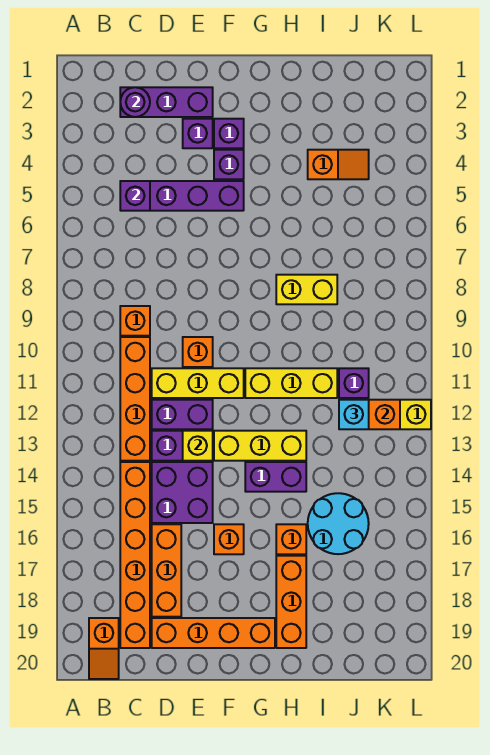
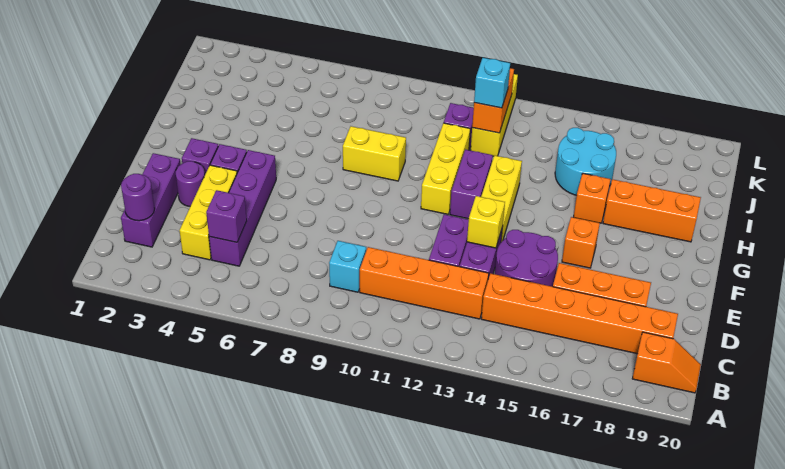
orange brick C9 level 1 -> cyan brick C9 level 1
yellow brick D11:F11 level 1 -> yellow brick C4:E4 level 1
purple brick D14:E15 level 1 -> purple round brick D14:E15 level 1
orange brick D19:G19 level 1 -> none
purple brick E3 level 1 -> purple round brick E3 level 1
orange brick E10 level 1 -> none
purple brick G14:H14 level 1 -> purple brick G12:H12 level 1
yellow brick H8:I8 level 1 -> yellow brick H8:H9 level 1
orange slope I4:J4 level 1 top I -> none

